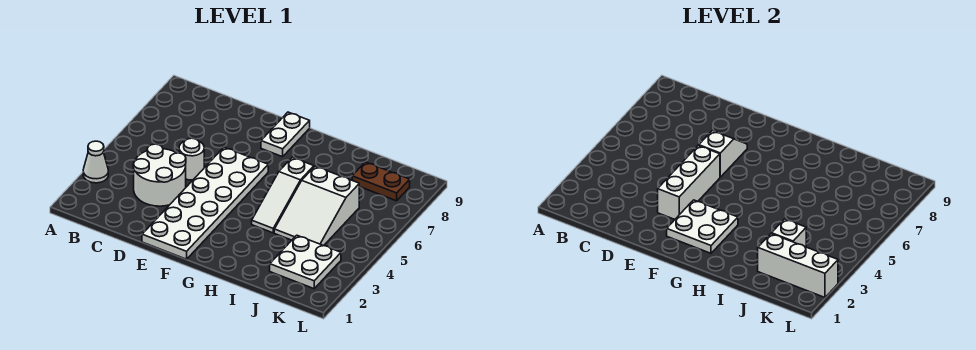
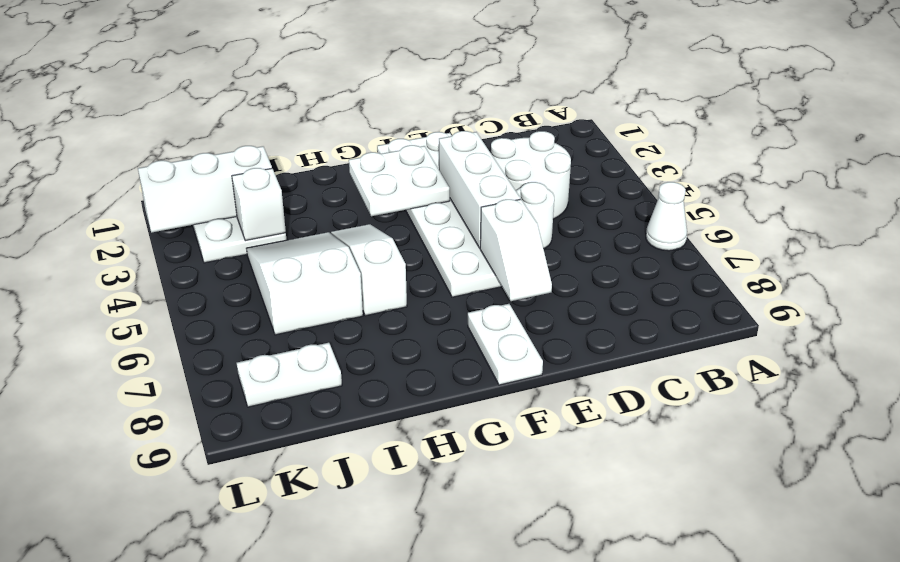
white cone A3 level 1 -> white cone A6 level 1
brown plate J8:K8 level 1 -> white plate J8:K8 level 1

